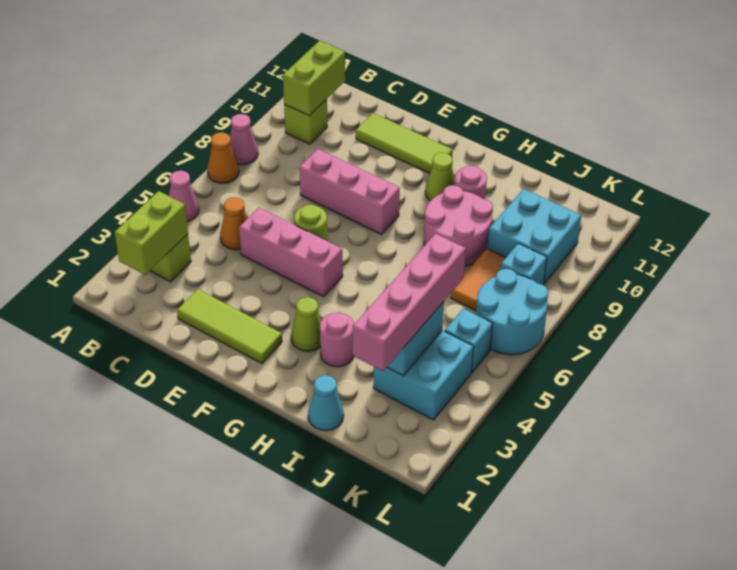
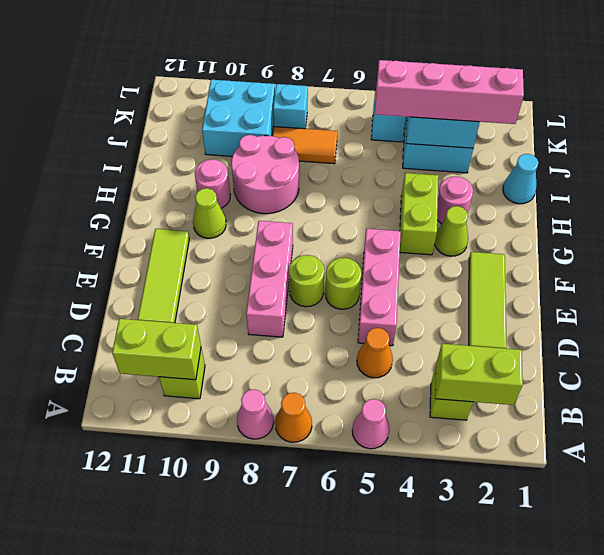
none -> lime round brick E7 level 1
none -> lime brick G4:H4 level 1
cyan round brick K6:L7 level 1 -> none

